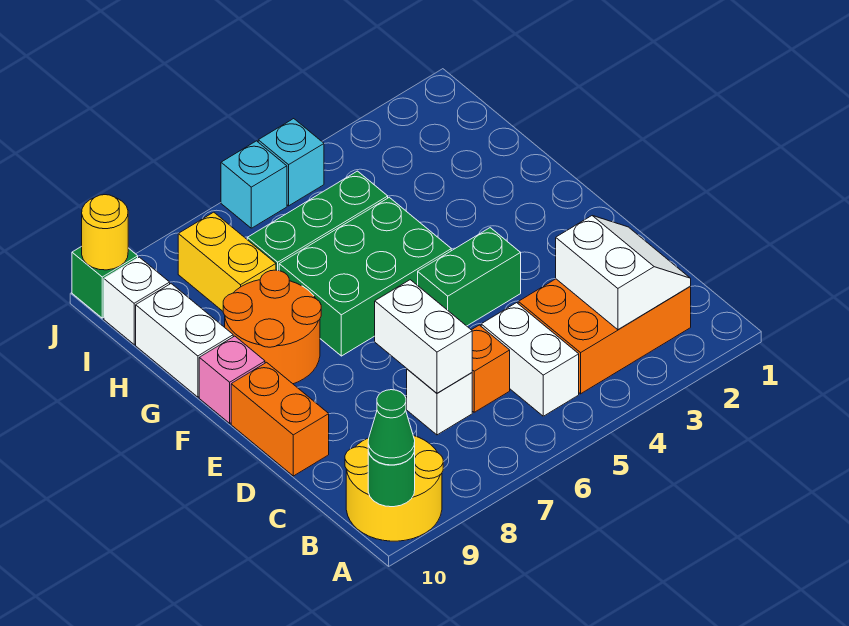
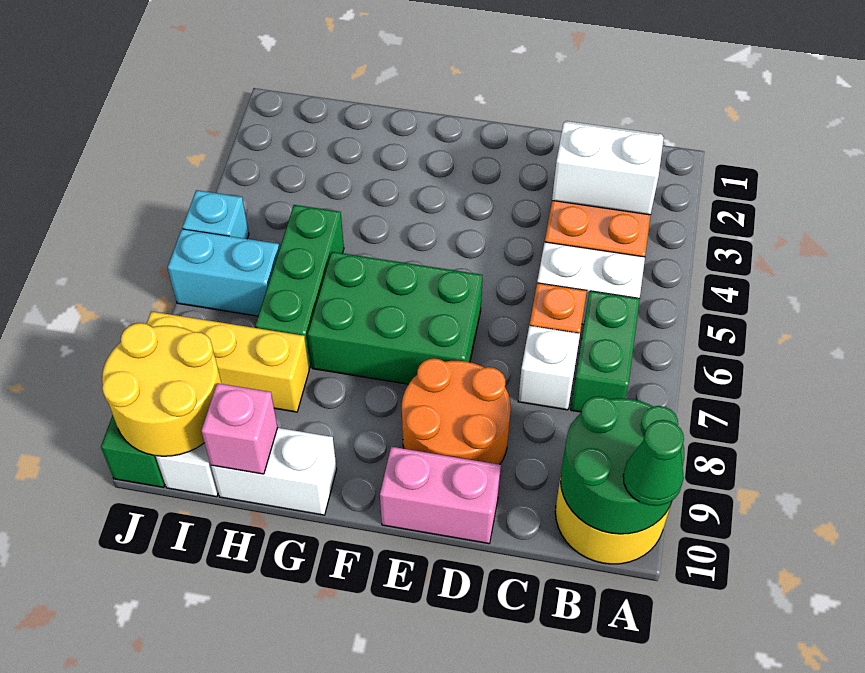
green round brick A10 level 2 -> green round brick A9:B10 level 2
white brick C7:D7 level 2 -> none
orange brick D10:E10 level 1 -> pink brick D10:E10 level 1
green brick E4:E5 level 1 -> green brick B6:B7 level 1
green brick F5:G7 level 1 -> green brick E6:G7 level 1
orange round brick F8:G9 level 1 -> orange round brick D8:E9 level 1
pink brick F10 level 1 -> pink brick H10 level 2
yellow brick H8:I8 level 1 -> yellow brick H8:J8 level 1
cyan brick J6 level 1 -> cyan brick I6:J6 level 1
yellow round brick J10 level 2 -> yellow round brick I9:J10 level 2

